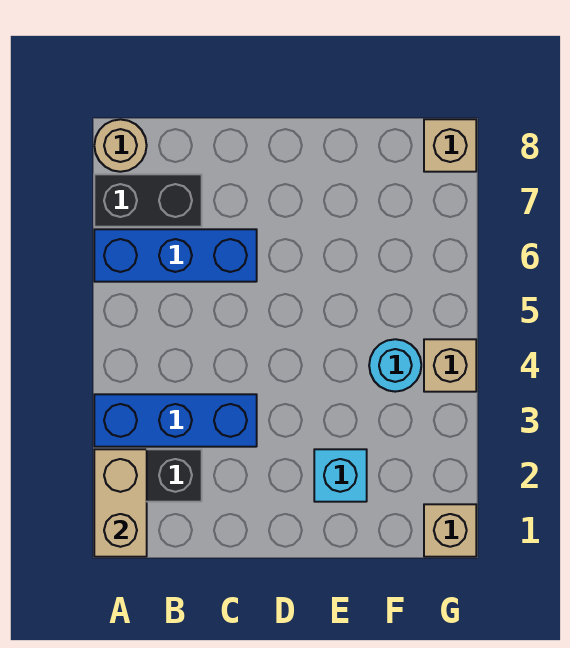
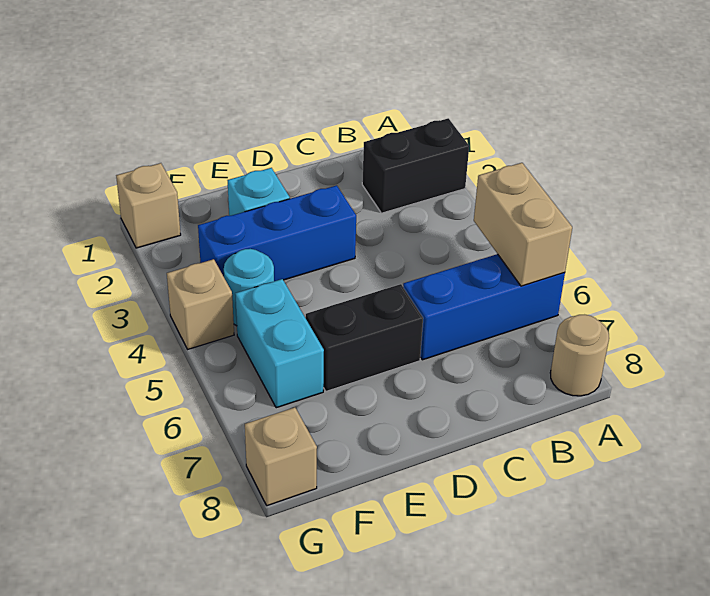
tan brick A1:A2 level 2 -> tan brick A5:A6 level 2
blue brick A3:C3 level 1 -> blue brick D3:F3 level 1
black brick A7:B7 level 1 -> black brick D6:E6 level 1
none -> cyan brick F5:F6 level 1

